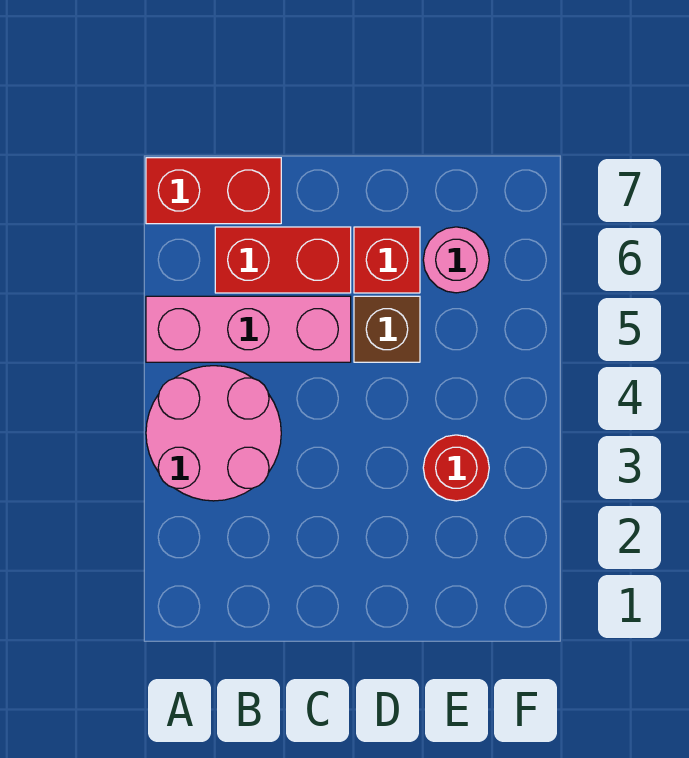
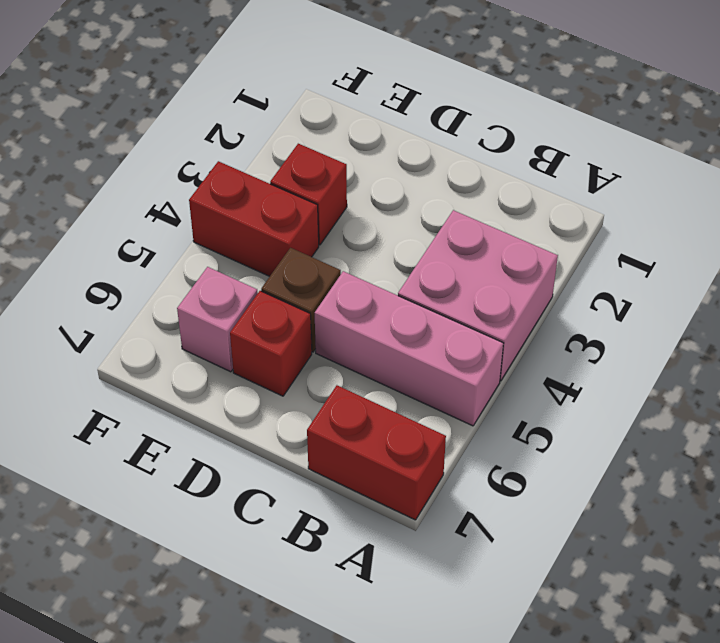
pink round brick A3:B4 level 1 -> pink brick A3:B4 level 1
red brick B6:C6 level 1 -> red brick E4:F4 level 1
red round brick E3 level 1 -> red brick E3 level 1
pink round brick E6 level 1 -> pink brick E6 level 1

